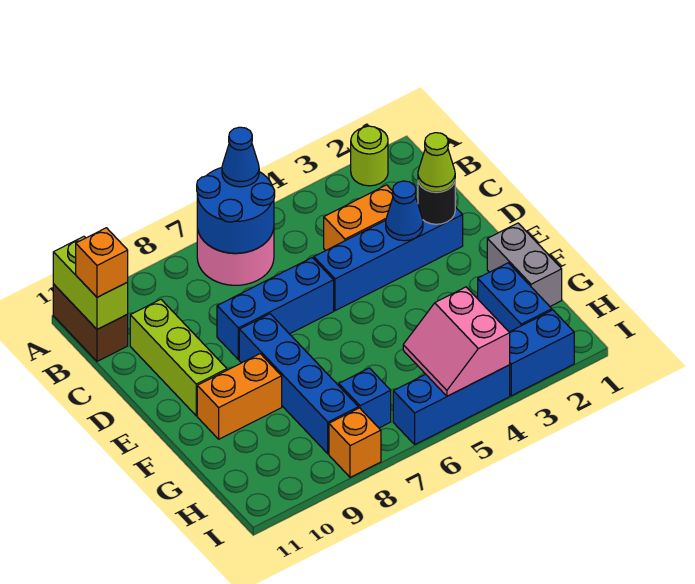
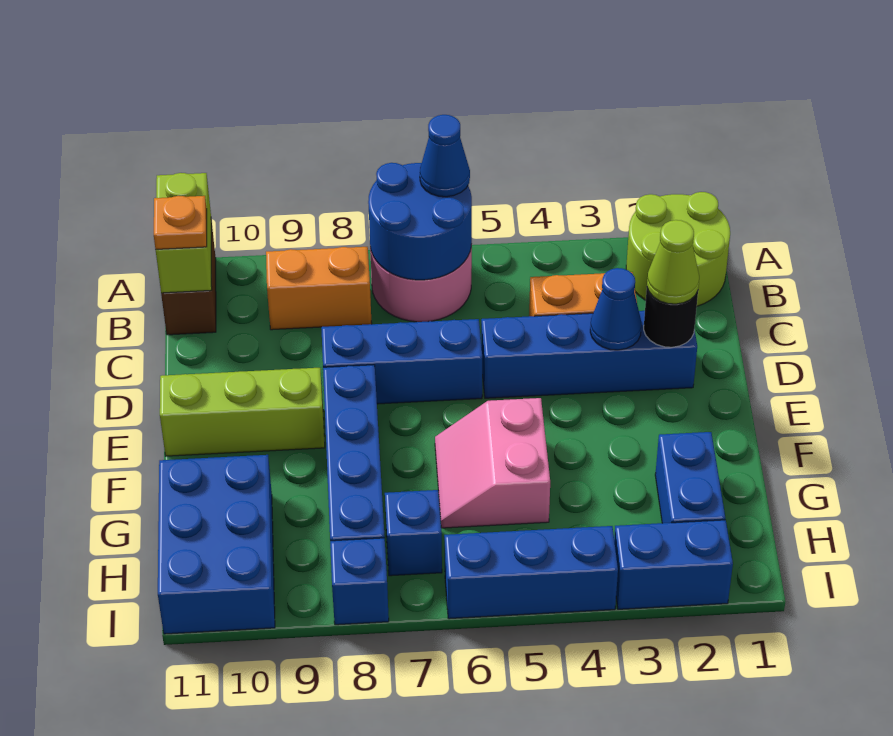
lime round brick A2 level 1 -> lime round brick A1:B2 level 1
orange brick B11 level 3 -> orange plate B11 level 3
lime brick C10:E10 level 1 -> lime brick E9:E11 level 1
grey brick F1:G1 level 1 -> none
orange brick F9:F10 level 1 -> orange brick B8:B9 level 1
none -> blue brick G10:I11 level 1
pink slope H4:I5 level 2 top 4 -> pink slope F5:G6 level 1 top 5
orange brick I8 level 1 -> blue brick I8 level 1

